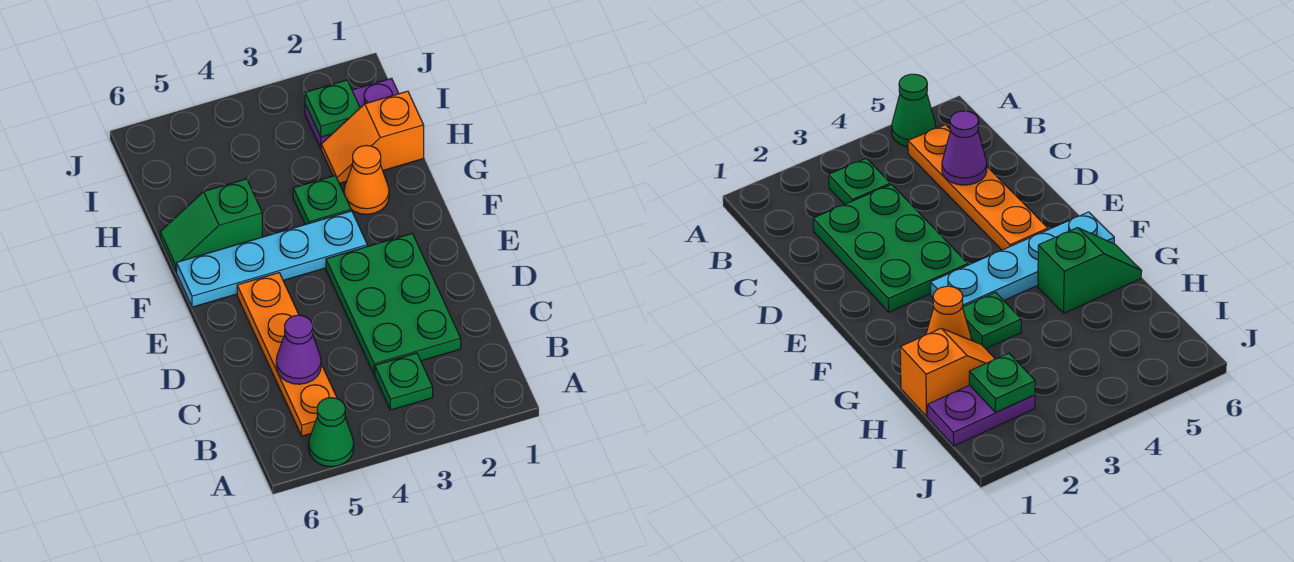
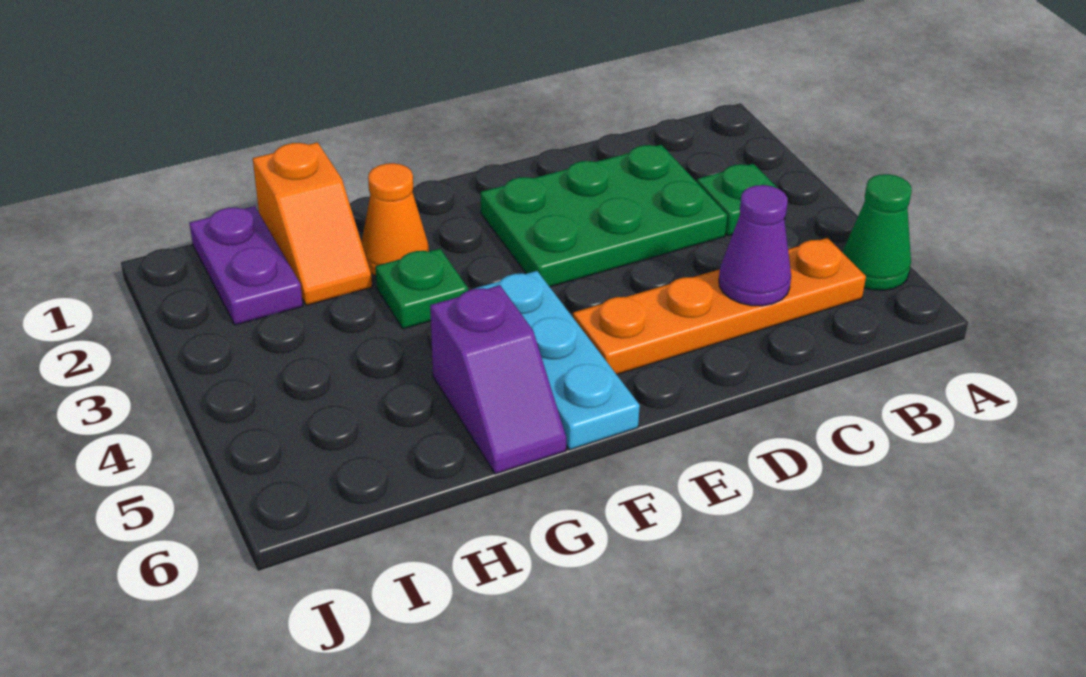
cyan plate F3:F6 level 1 -> cyan plate F4:F6 level 1
green slope G5:G6 level 1 top 5 -> purple slope G5:G6 level 1 top 5
green plate I2 level 2 -> none

